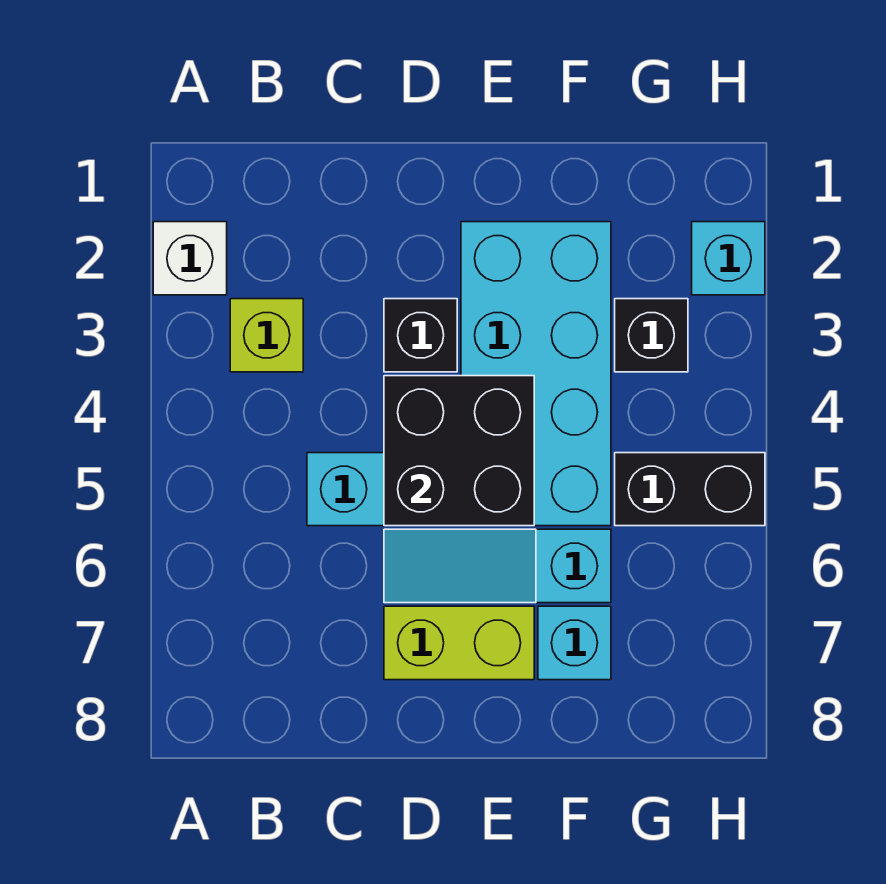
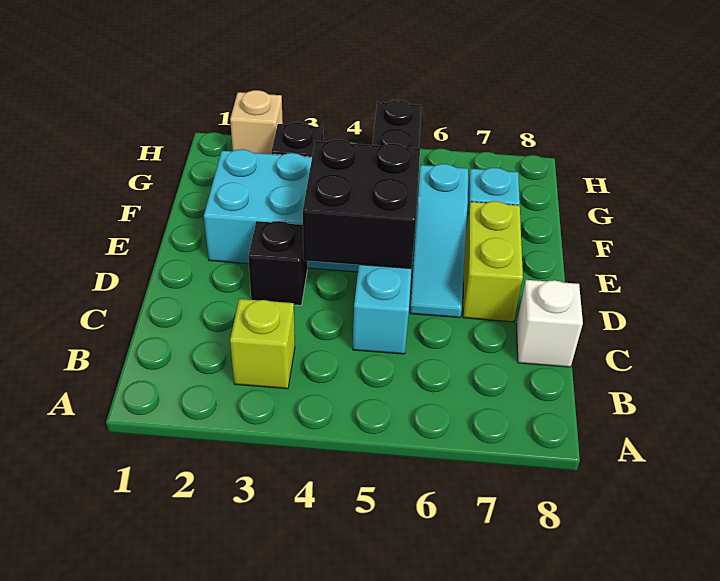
white brick A2 level 1 -> white brick C8 level 1
cyan brick H2 level 1 -> tan brick H2 level 1

